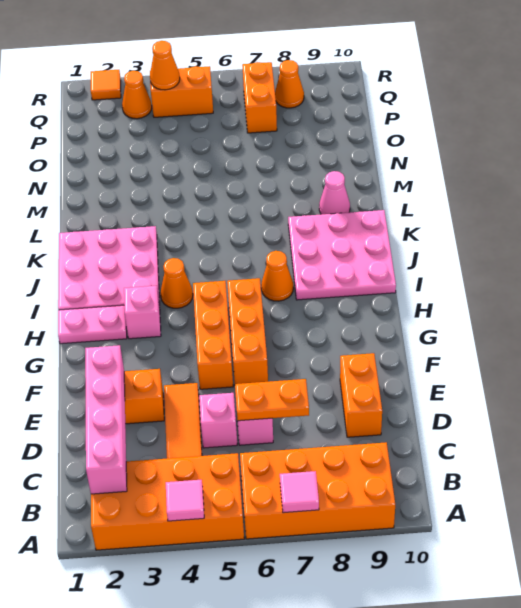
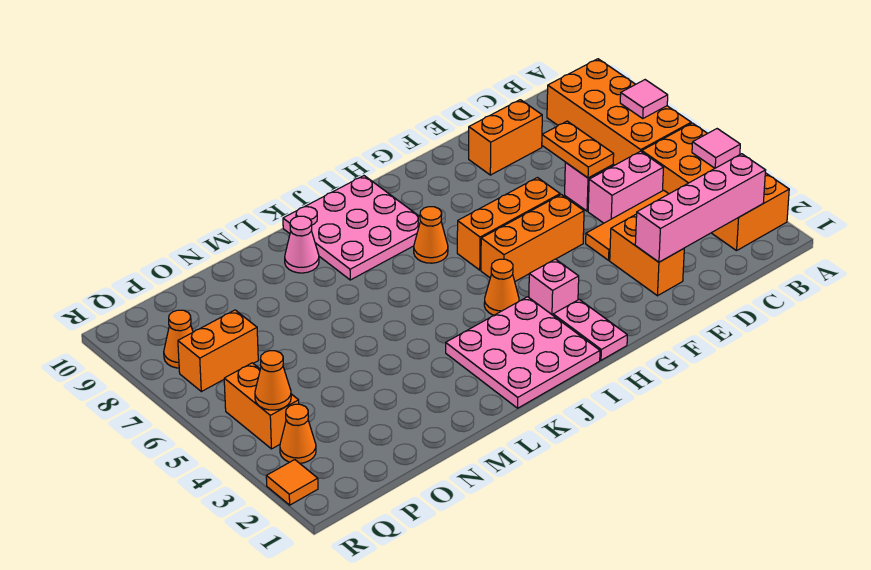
pink brick D5 level 1 -> pink brick C5:D5 level 1

